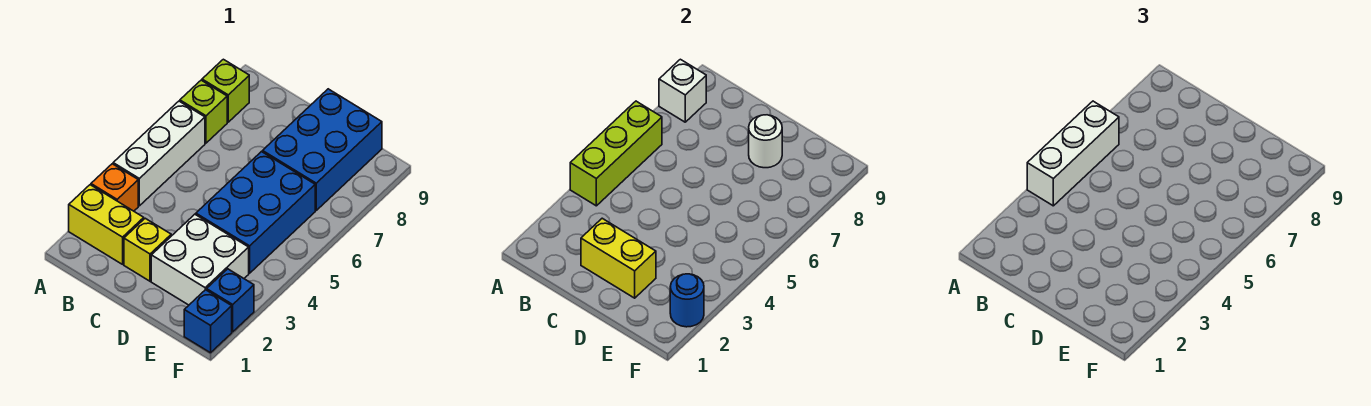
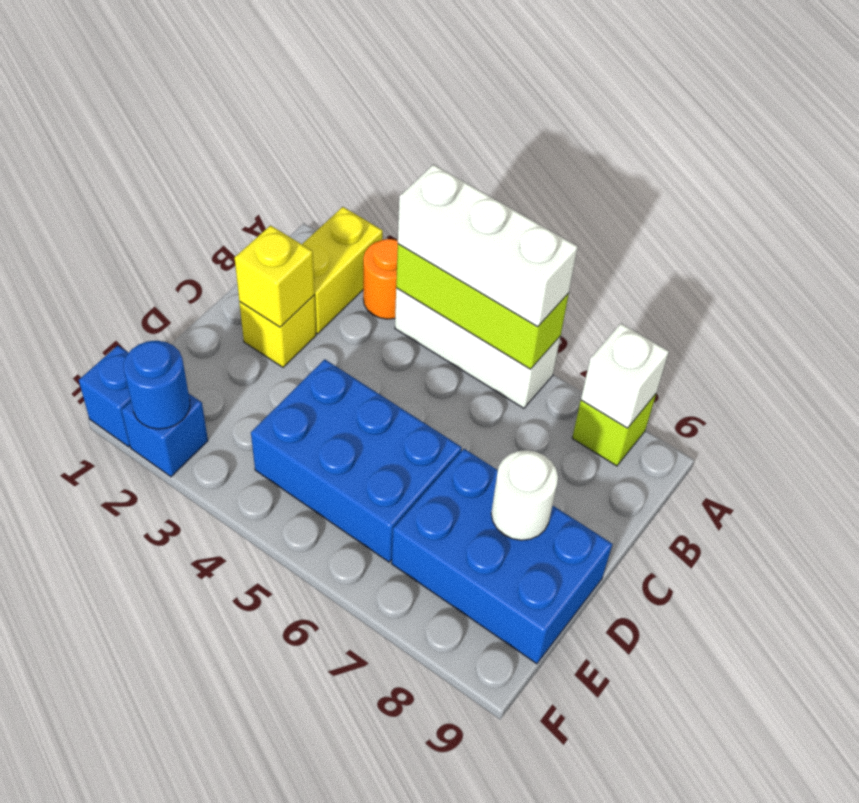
orange brick A3 level 1 -> orange round brick A3 level 1
lime brick A7 level 1 -> none
yellow brick C2:D2 level 2 -> yellow brick C2 level 2
white brick D2:E3 level 1 -> none

